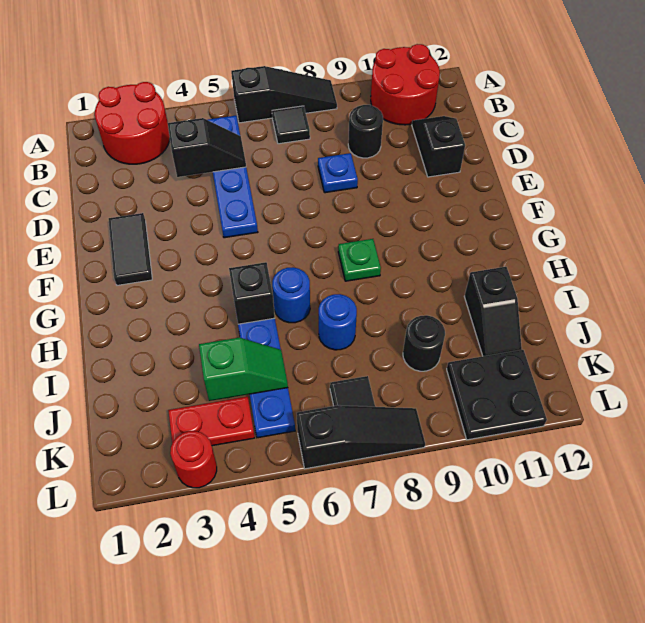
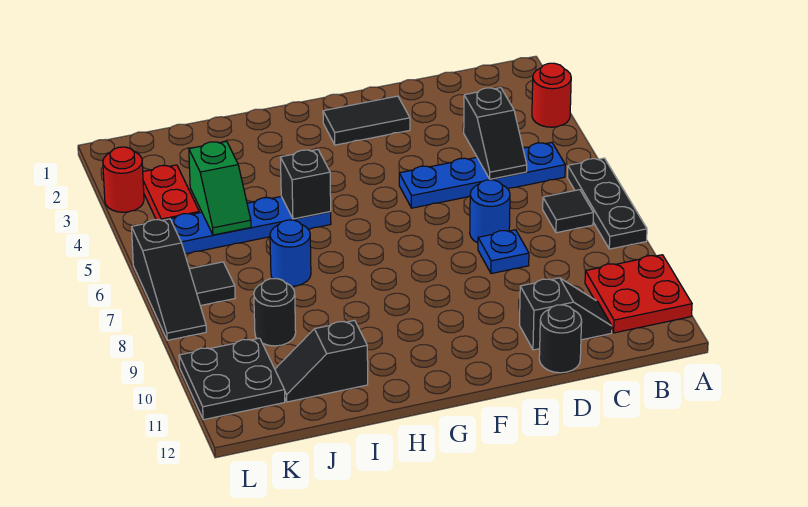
red round brick A2:B3 level 1 -> red round brick A3 level 1
black slope A6:A8 level 1 top 6 -> black plate A6:A8 level 1
red round brick A10:B11 level 1 -> red plate A10:B11 level 1
black round brick C9 level 1 -> black round brick D12 level 1
green plate G8 level 1 -> none
blue round brick H6 level 1 -> blue round brick D7 level 1

